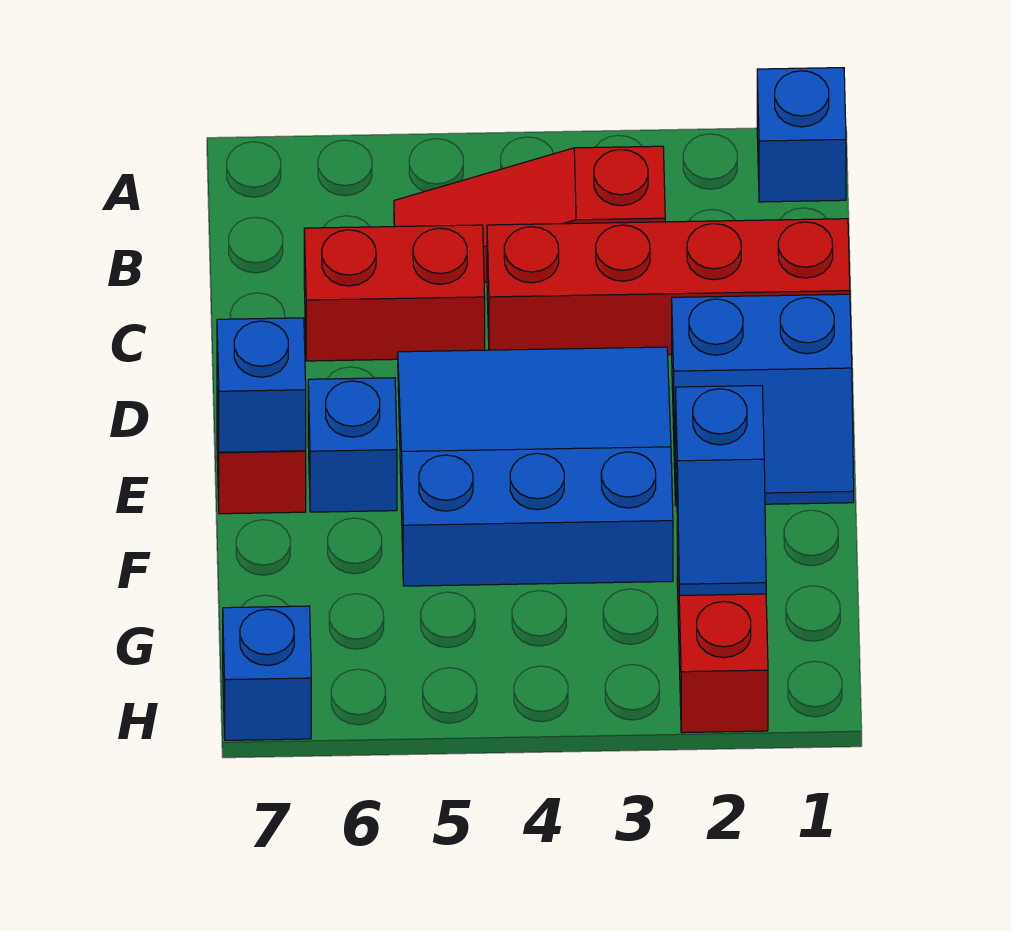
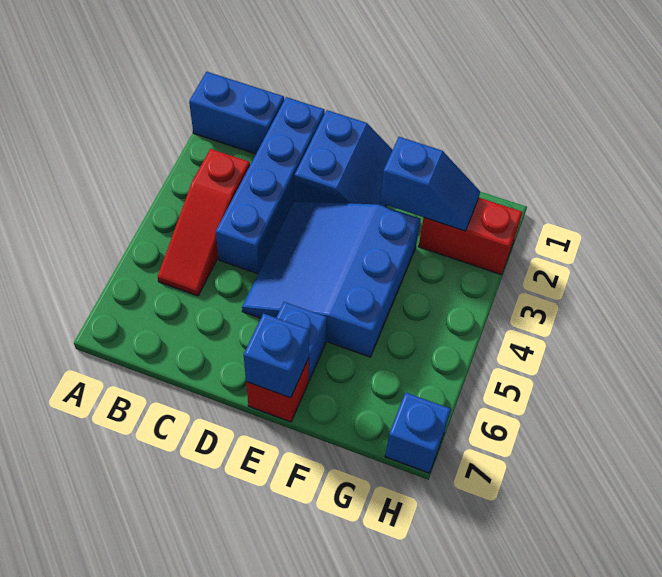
blue brick A1 level 1 -> blue brick A1:B1 level 1
red brick C1:C4 level 1 -> blue brick C1:C4 level 1
red brick C5:C6 level 1 -> none

